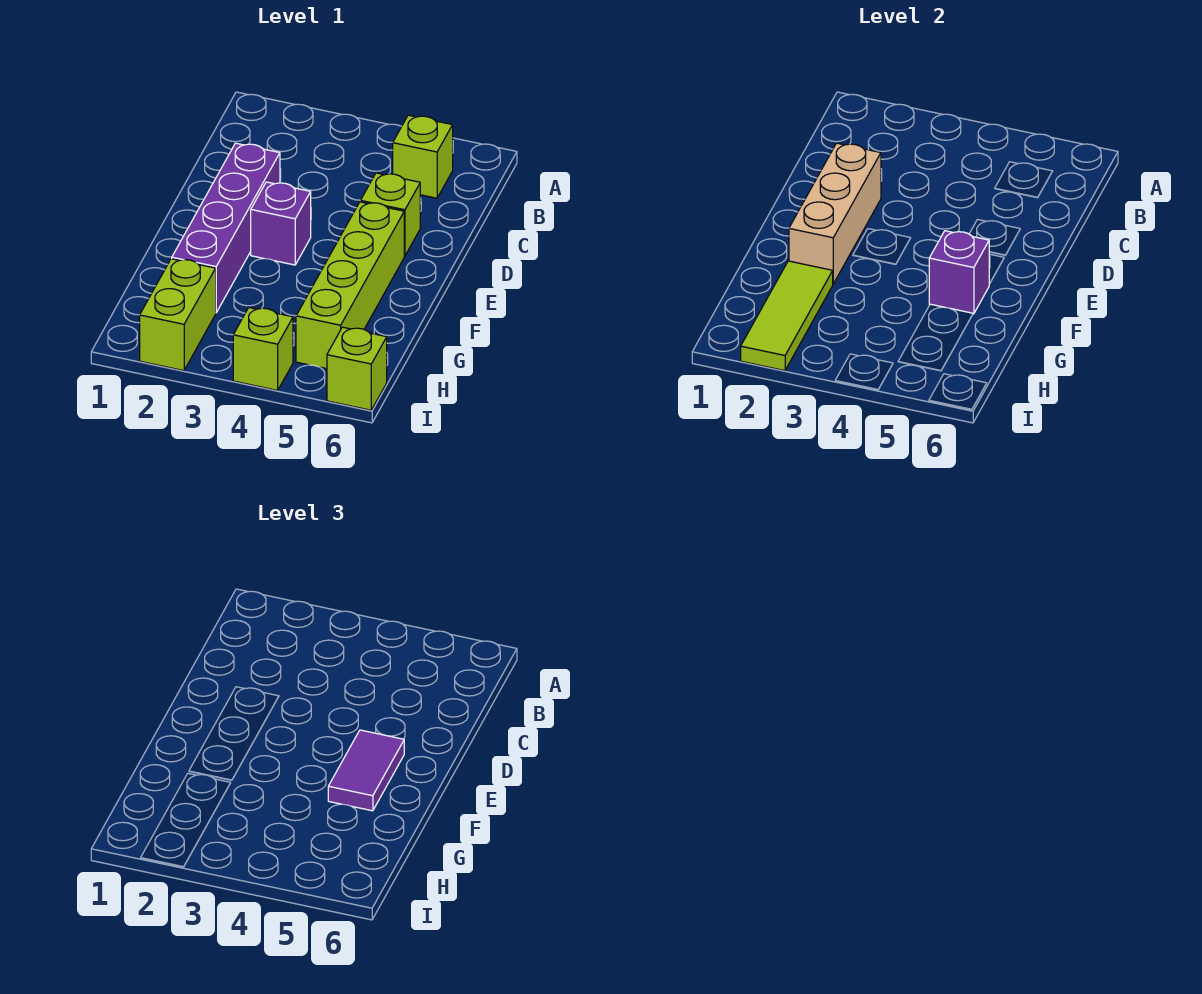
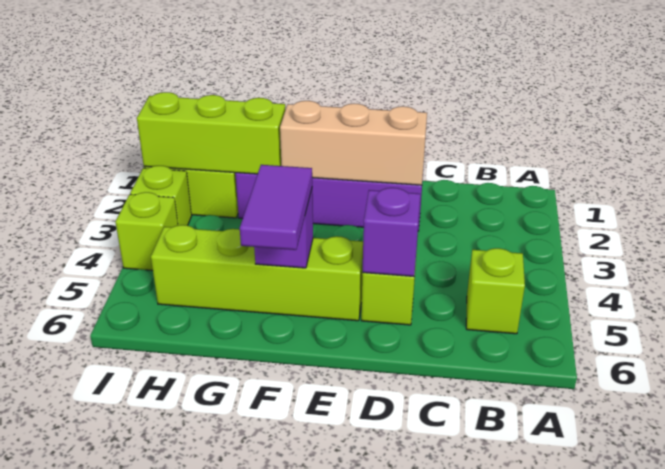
purple brick E3 level 1 -> purple brick D5 level 2
purple tile E5:F5 level 3 -> purple tile F5:F6 level 3
lime tile G2:I2 level 2 -> lime brick G2:I2 level 2
lime brick I6 level 1 -> lime brick I3 level 1

